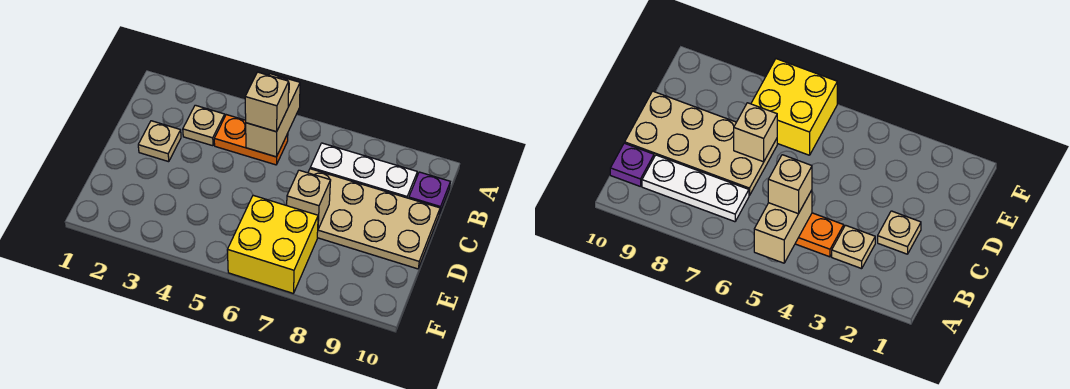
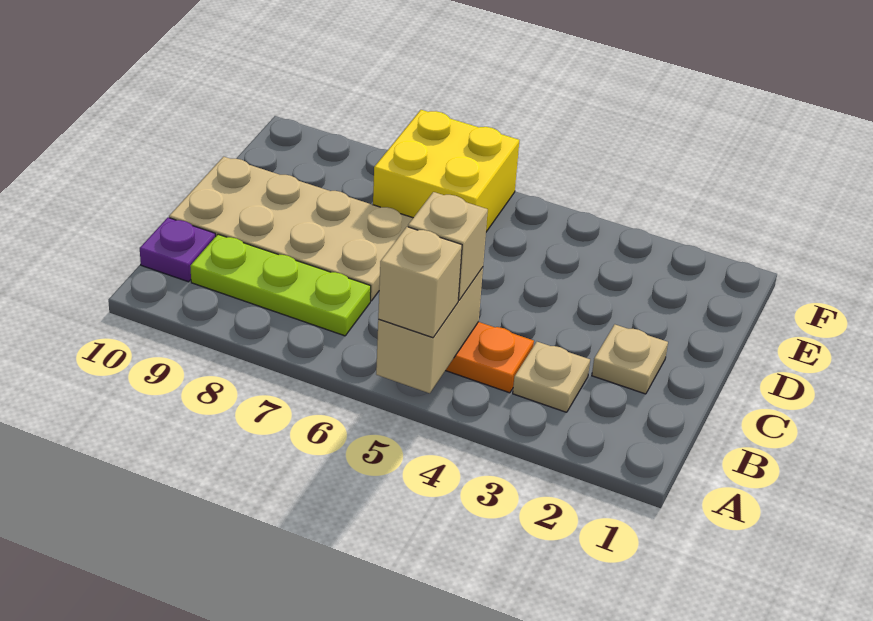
white plate B7:B9 level 1 -> lime plate B7:B9 level 1
tan brick D7 level 2 -> tan brick A5 level 3

